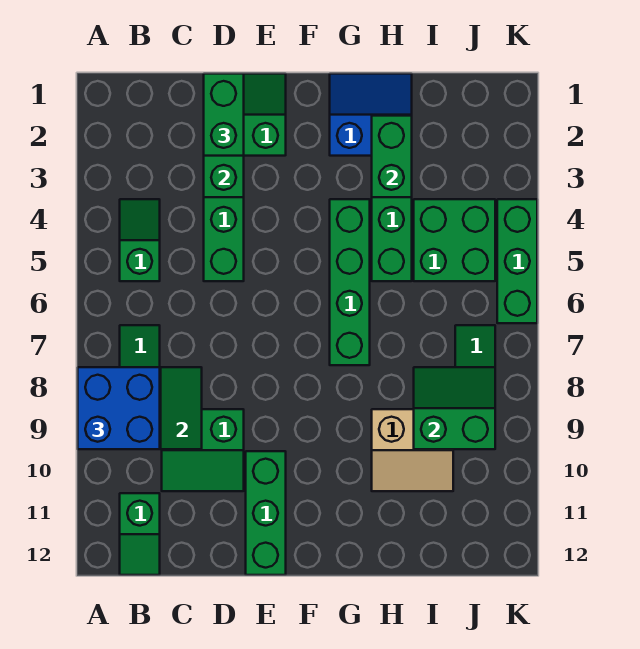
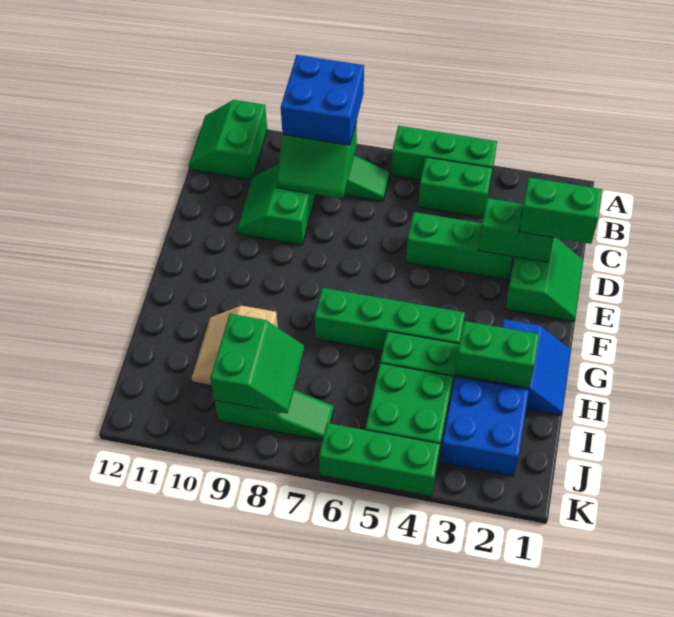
green slope B4:B5 level 1 top 5 -> green brick B4:B5 level 1
green slope B11:B12 level 1 top 11 -> green slope A11:B12 level 1 top 11
green brick E10:E12 level 1 -> green brick A4:A6 level 1
none -> blue brick I2:J3 level 1

